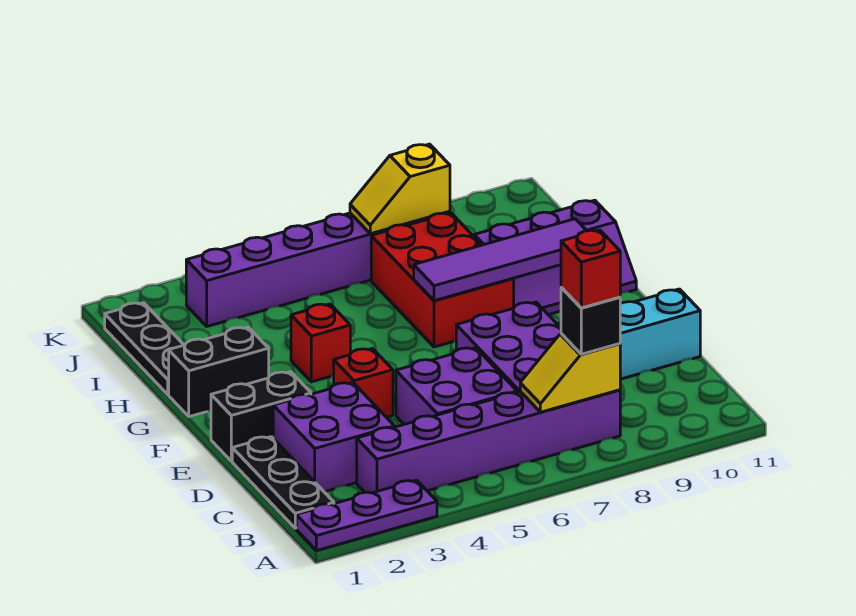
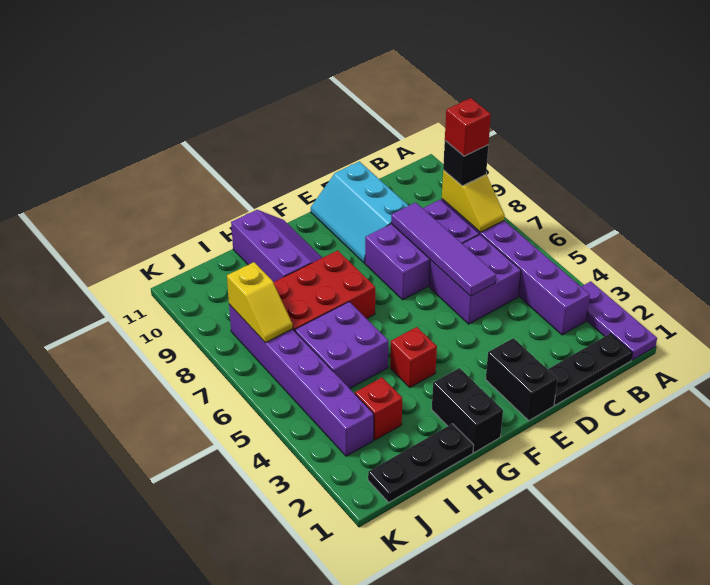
purple brick C2:D3 level 1 -> purple brick H5:I6 level 1
red brick E4 level 1 -> red brick I3 level 1
purple tile G7:G10 level 2 -> purple tile D5:D8 level 2

